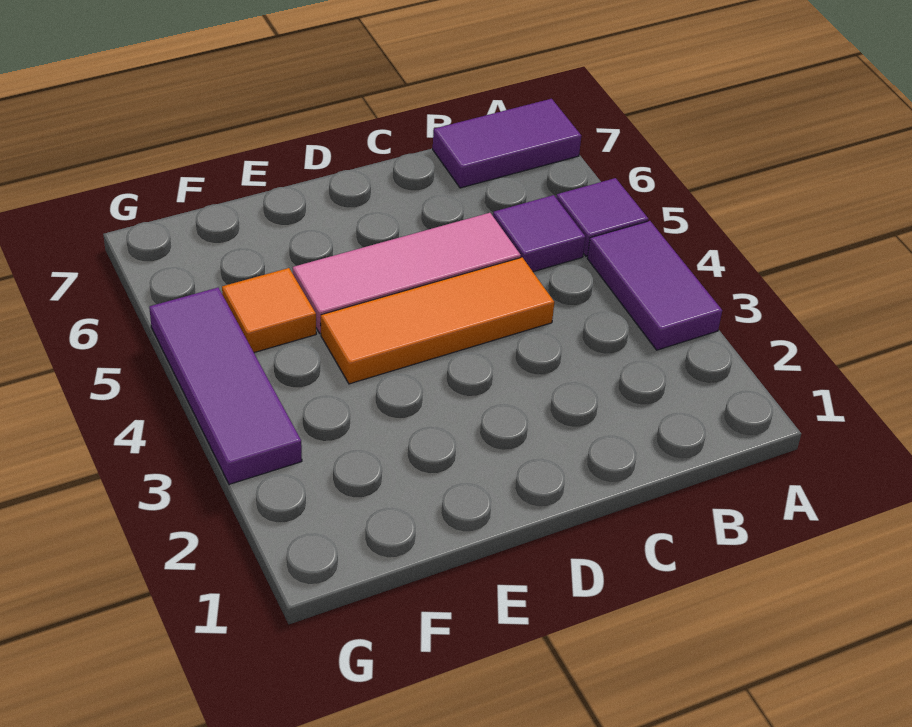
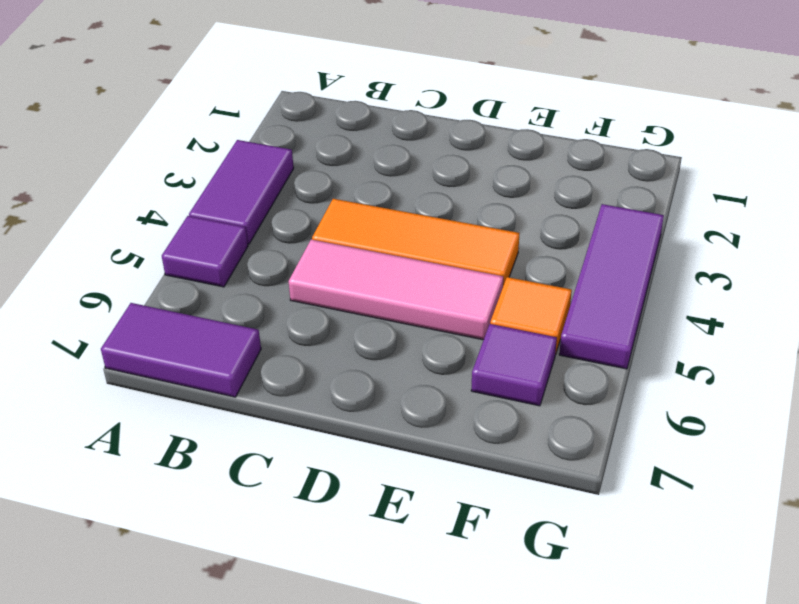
purple tile B5 level 1 -> purple tile F6 level 1

